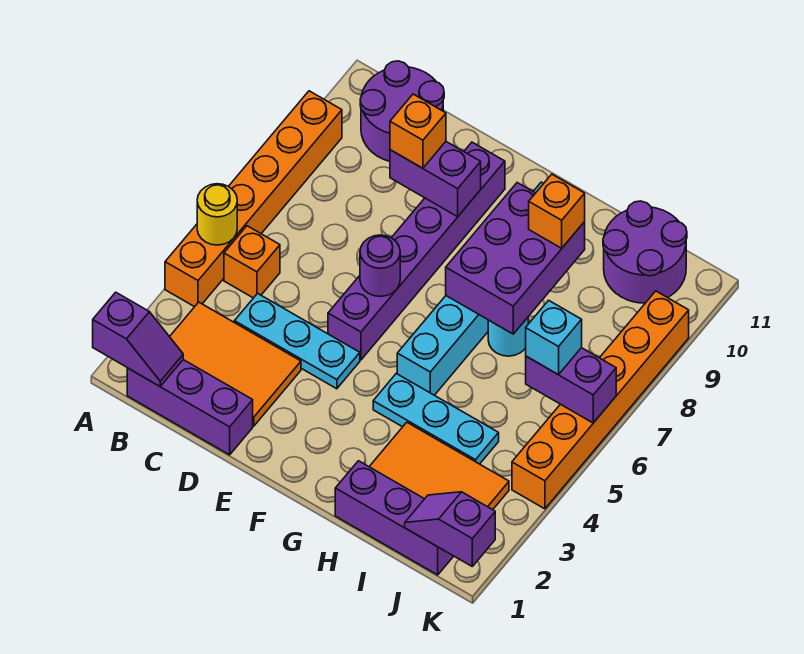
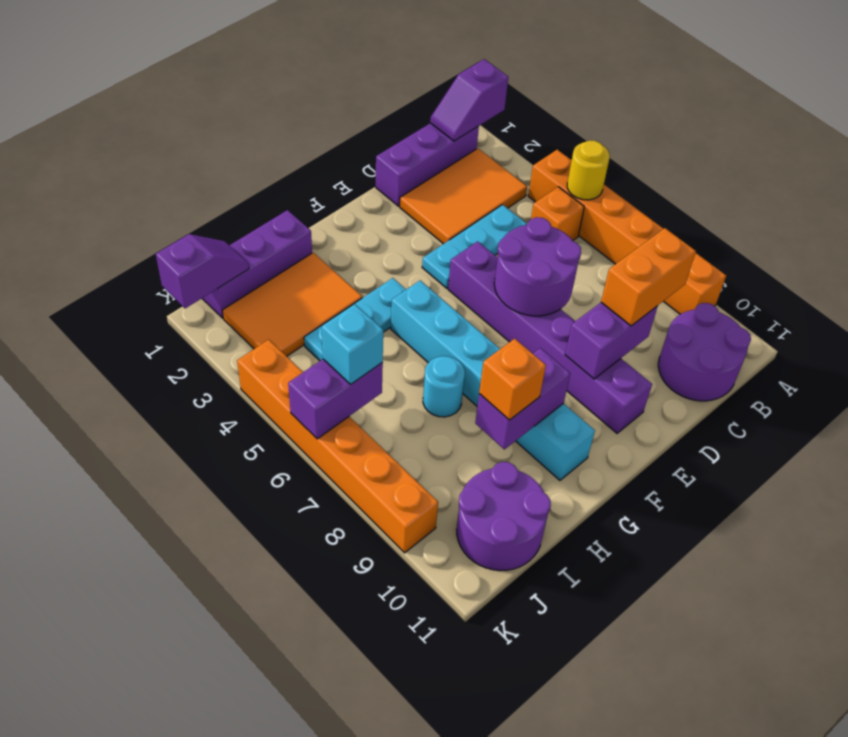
orange brick D9 level 3 -> orange brick C9:D9 level 3
purple round brick E6 level 2 -> purple round brick D6:E7 level 2
purple brick G7:H9 level 2 -> purple brick G9:H9 level 2

